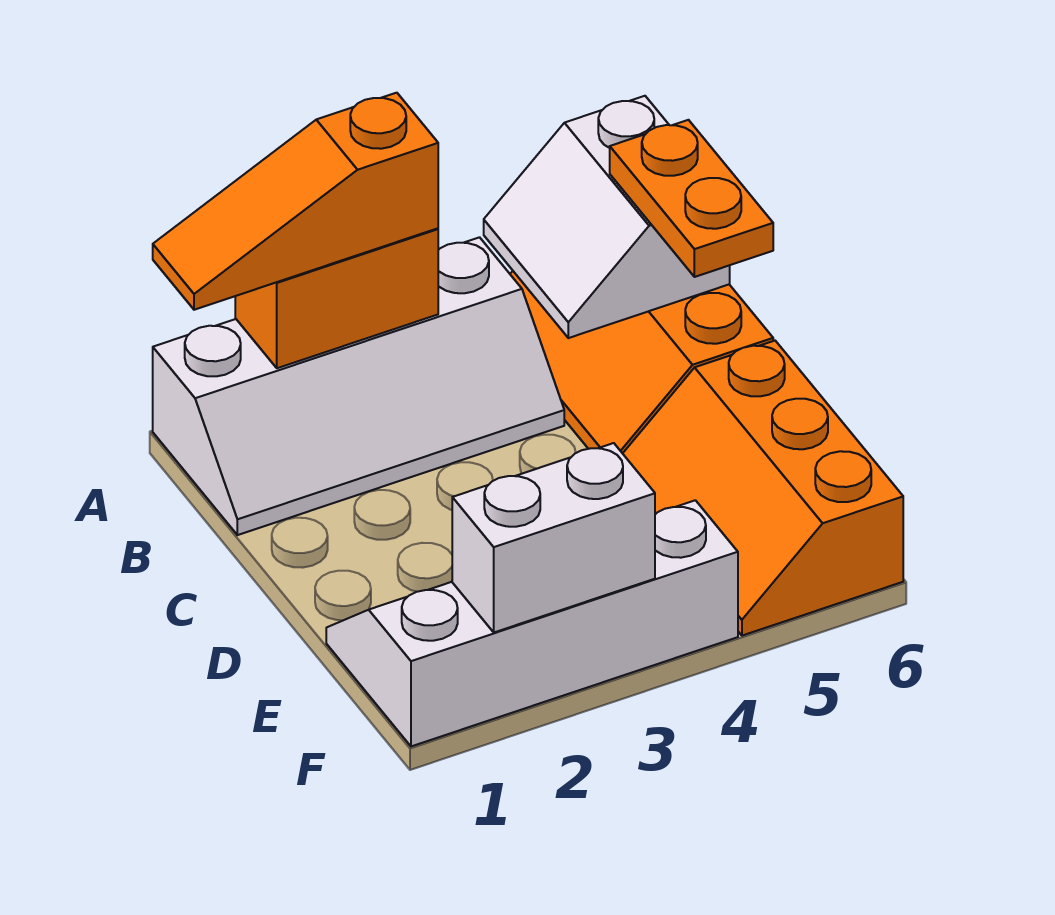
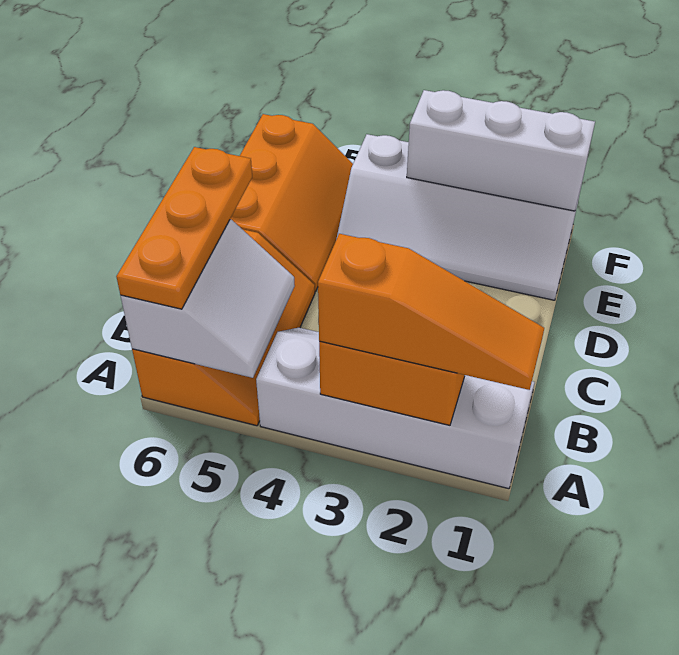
orange plate B6:C6 level 3 -> orange plate A6:C6 level 3
white brick F2:F3 level 2 -> white brick F1:F3 level 2

